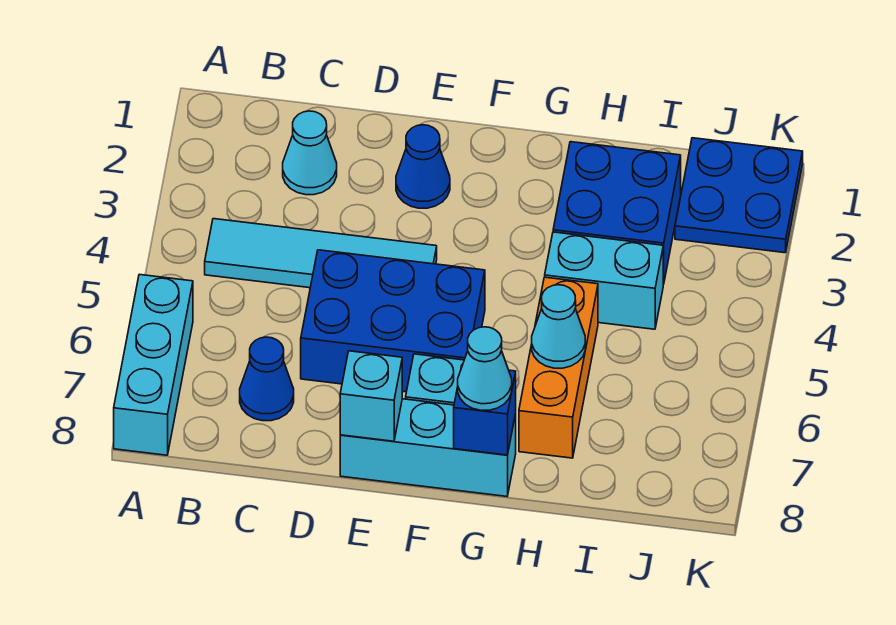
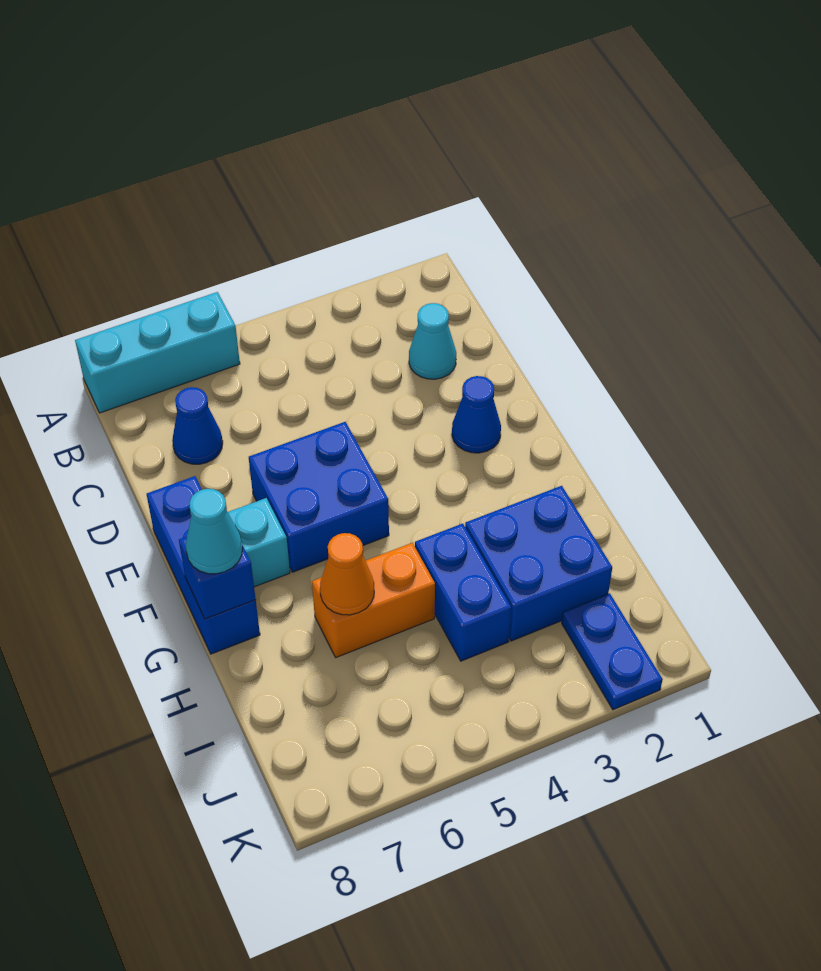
cyan tile B4:E4 level 1 -> none
blue brick D5:F6 level 1 -> blue brick E5:F6 level 1
cyan brick E8:G8 level 1 -> blue brick E8:G8 level 1
cyan brick E8 level 2 -> none
cyan brick H4:I4 level 1 -> blue brick H4:I4 level 1
orange brick H5:H7 level 1 -> orange brick H5:H6 level 1
cyan cone H6 level 2 -> orange cone H6 level 2
blue plate J1:K2 level 1 -> blue plate J2:K2 level 1

